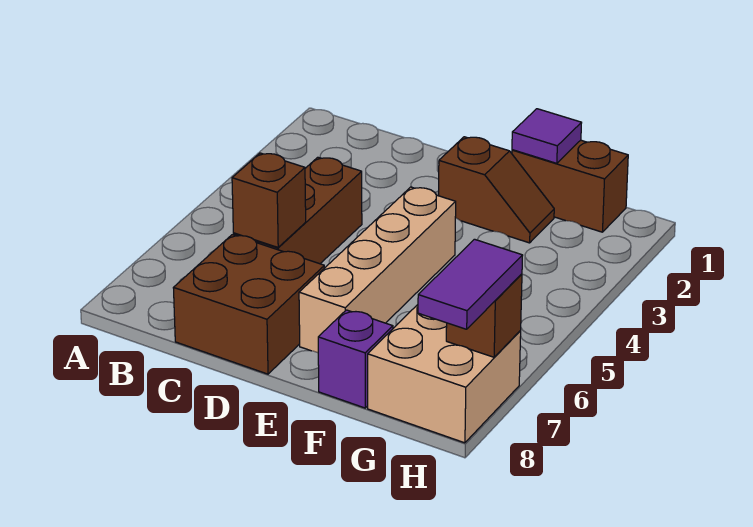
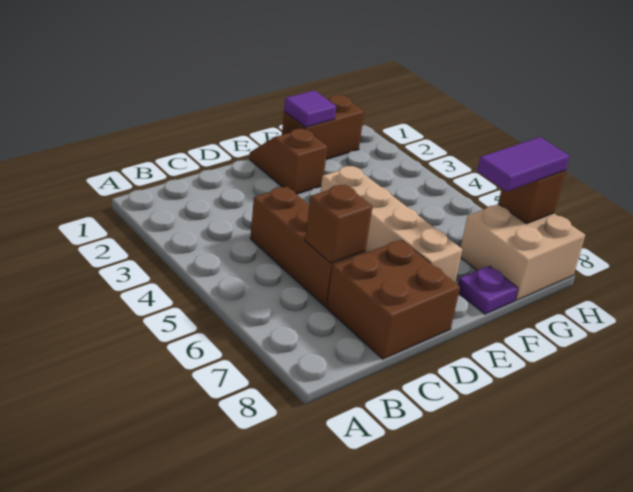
brown slope E2:F2 level 1 top E -> brown slope E1:E2 level 1 top 2
purple brick F8 level 1 -> purple plate F8 level 1
purple tile H7:H8 level 3 -> purple tile G7:H7 level 3

